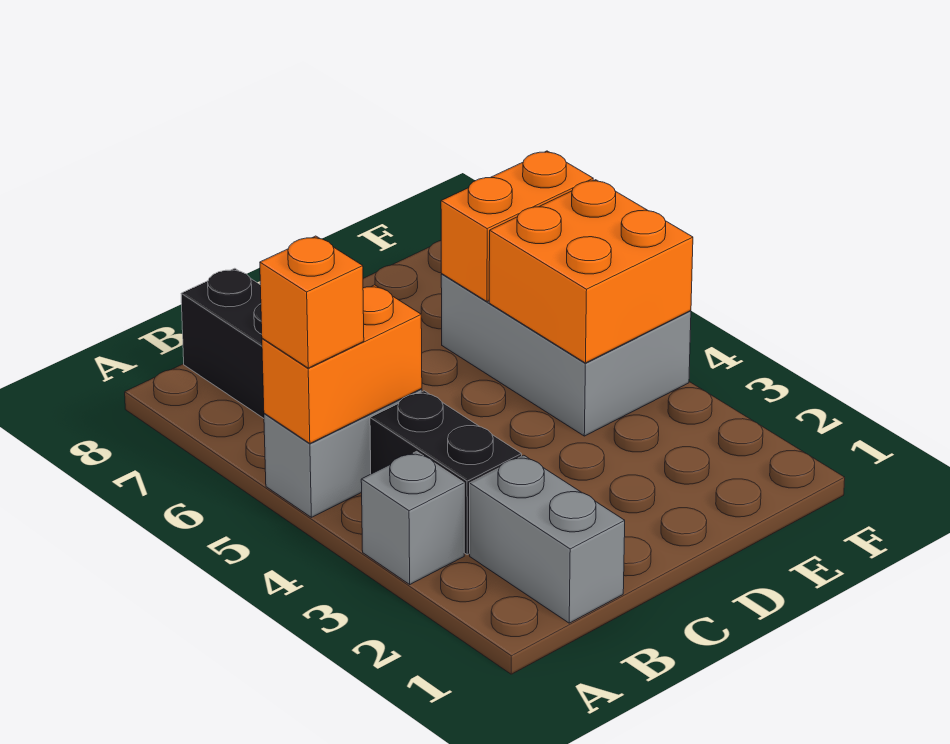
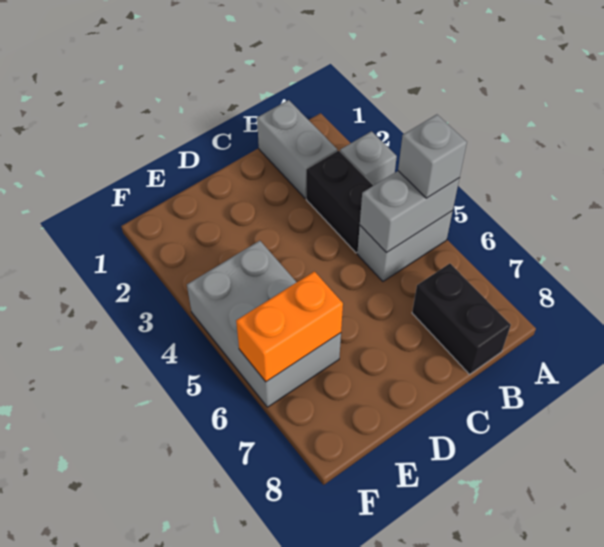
orange brick A5:B5 level 2 -> grey brick A5:B5 level 2
orange brick A5 level 3 -> grey brick A5 level 3
orange brick E4:F5 level 2 -> none

